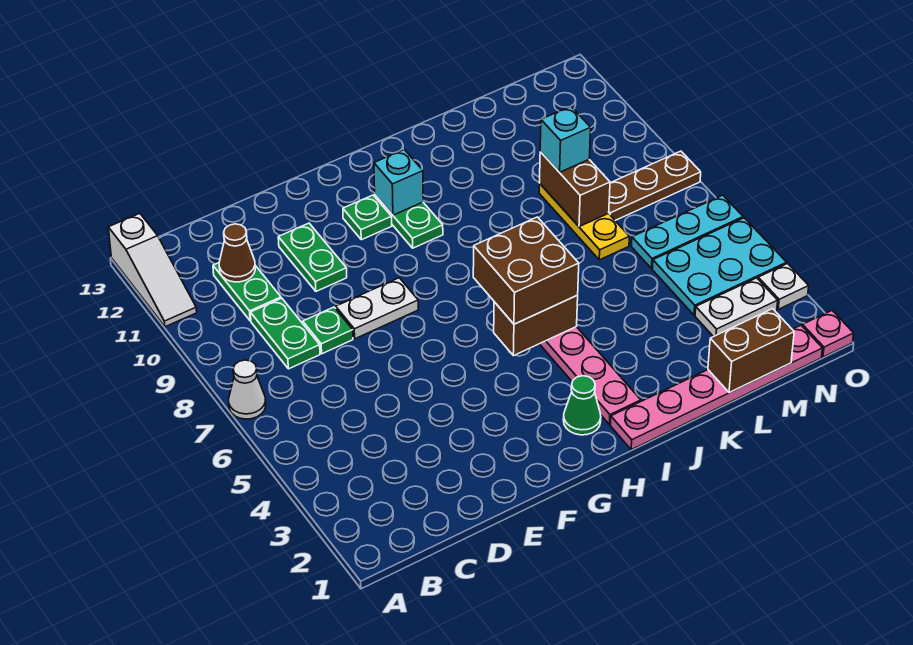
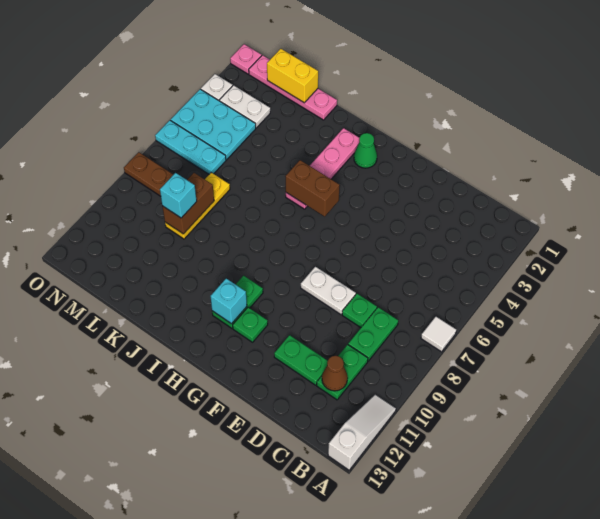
white cone A7 level 1 -> white tile A7 level 1
green plate E10:E11 level 1 -> green plate D11:E11 level 1
brown brick H5:I6 level 3 -> none
pink plate I1:N1 level 1 -> pink plate K1:N1 level 1
brown brick L1:M1 level 2 -> yellow brick L1:M1 level 2

